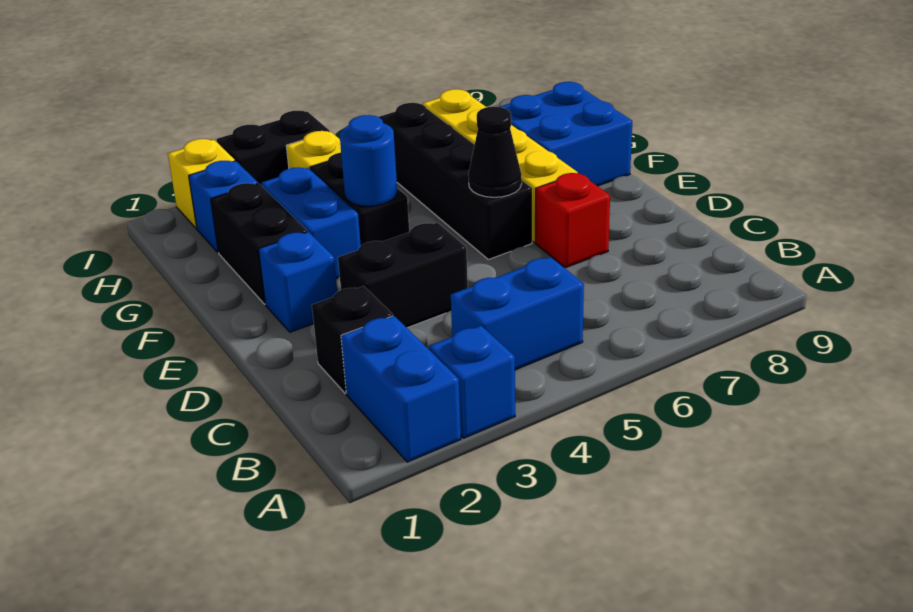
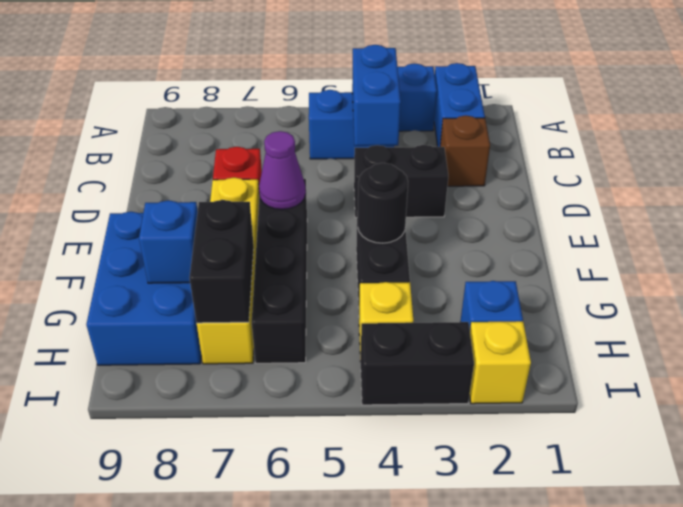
black brick C2 level 1 -> brown brick C2 level 1
blue brick E2 level 1 -> blue brick G8 level 2
black cone E6 level 2 -> purple cone E6 level 2
black brick F2:G2 level 1 -> black brick G7:H7 level 2
blue brick F3:G3 level 1 -> blue brick B4:C4 level 2
blue round brick F4 level 2 -> black round brick F4 level 2
blue brick F8:G9 level 1 -> blue brick F8:H9 level 1

